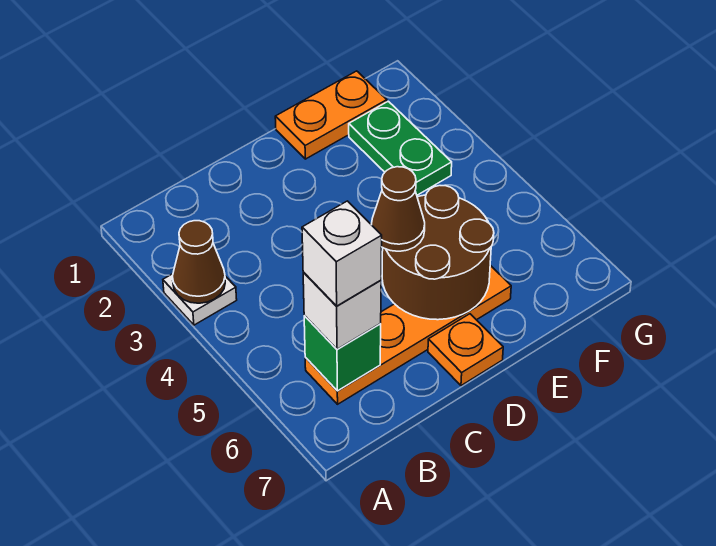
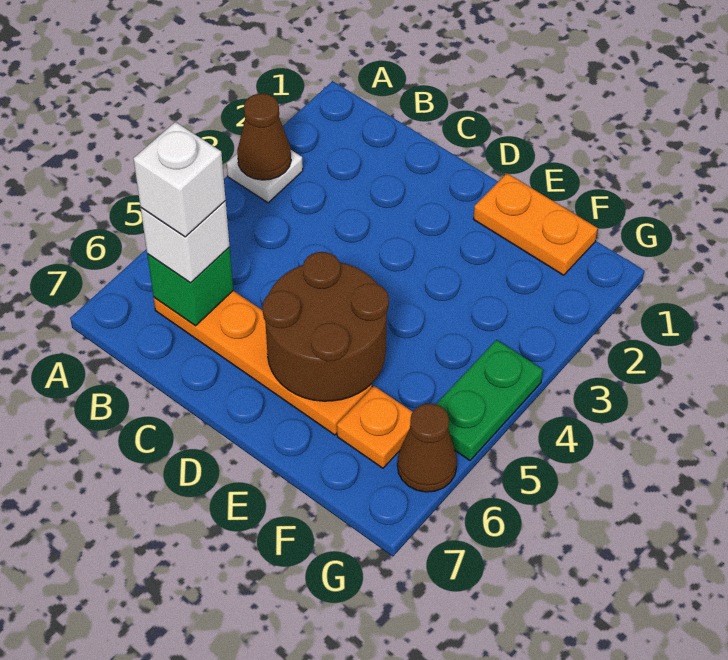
brown cone D5 level 3 -> brown cone G6 level 1
orange plate D7 level 1 -> orange plate F6 level 1
green plate F2:F3 level 1 -> green plate G4:G5 level 1

